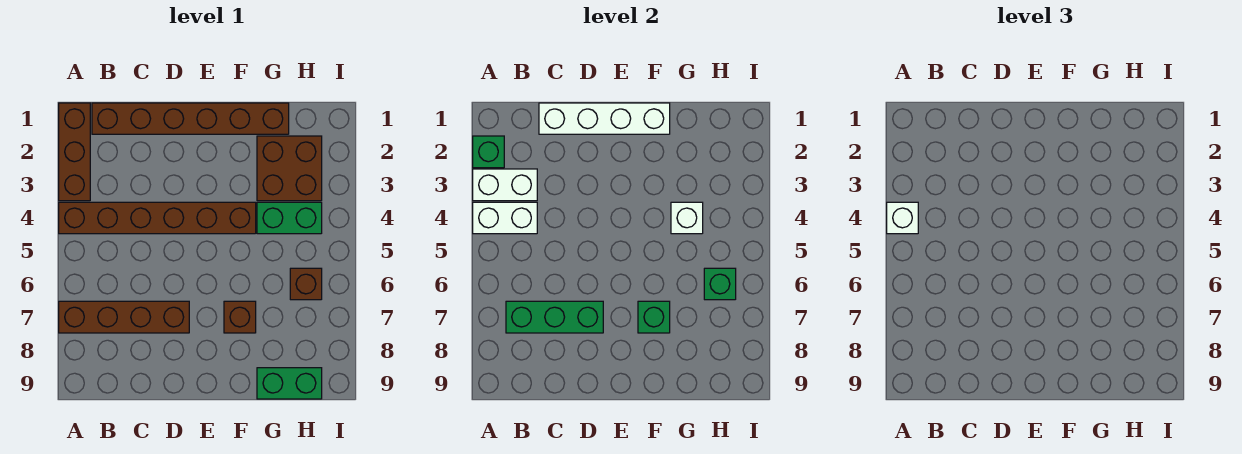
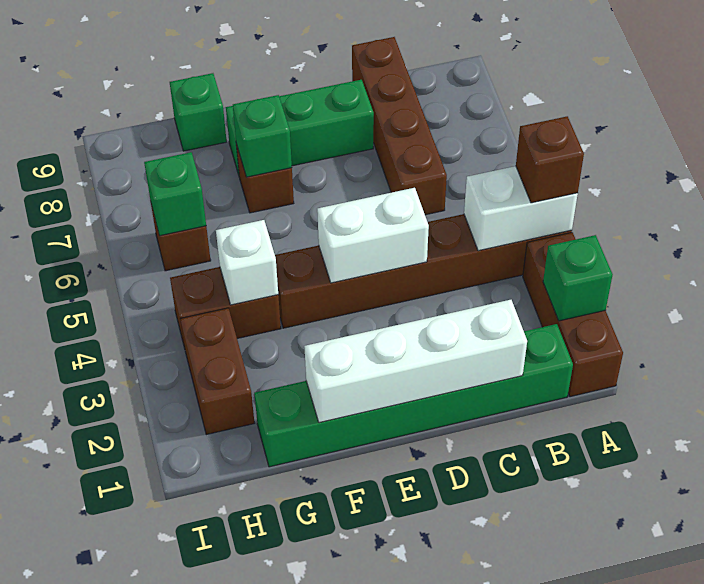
white brick A3:B3 level 2 -> white brick D4:E4 level 2
white brick A4 level 3 -> brown brick A4 level 3
brown brick A7:D7 level 1 -> brown brick C6:C9 level 1
brown brick B1:G1 level 1 -> green brick B1:G1 level 1
green brick B7:D7 level 2 -> green brick D8:F8 level 1
brown brick G2:H3 level 1 -> brown brick H2:H3 level 1
green brick G4:H4 level 1 -> brown brick G4:H4 level 1
green brick G9:H9 level 1 -> green brick G9 level 1

